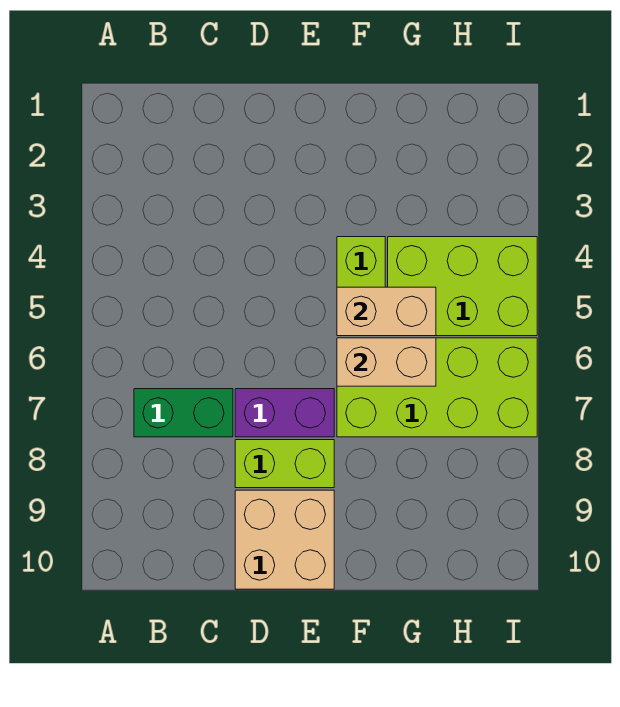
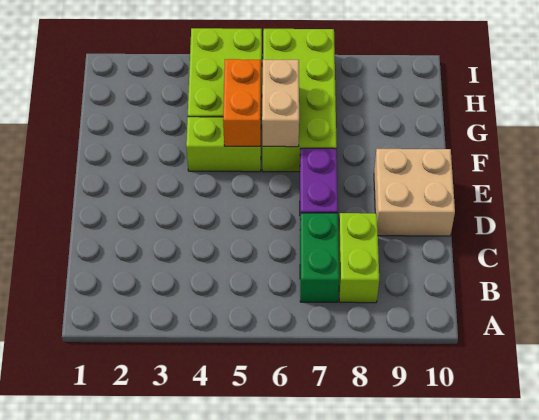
lime brick D8:E8 level 1 -> lime brick B8:C8 level 1
tan brick F5:G5 level 2 -> orange brick F5:G5 level 2

